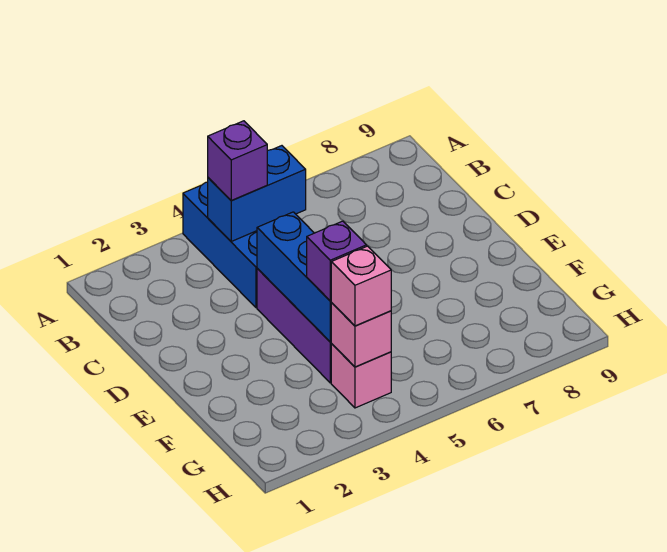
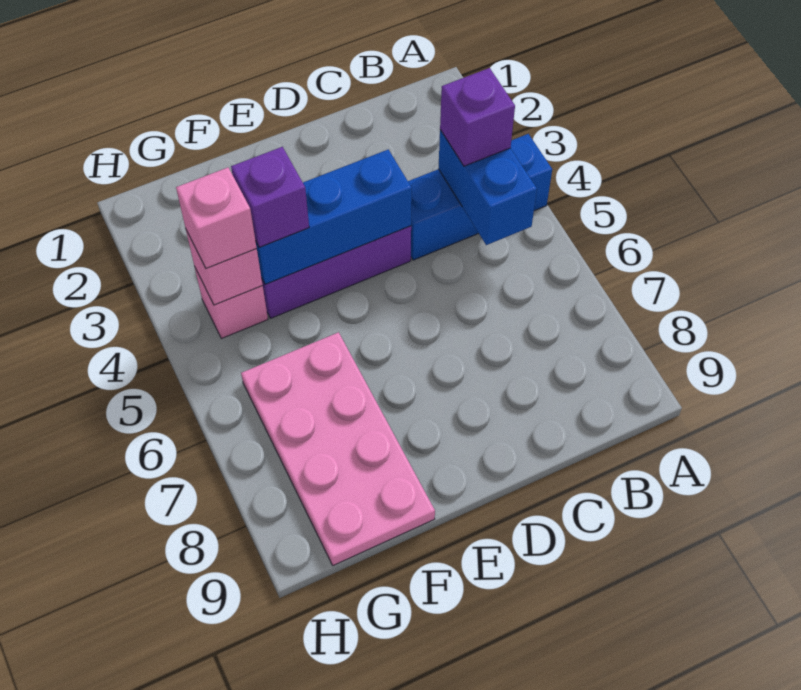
none -> pink plate F6:G9 level 1

